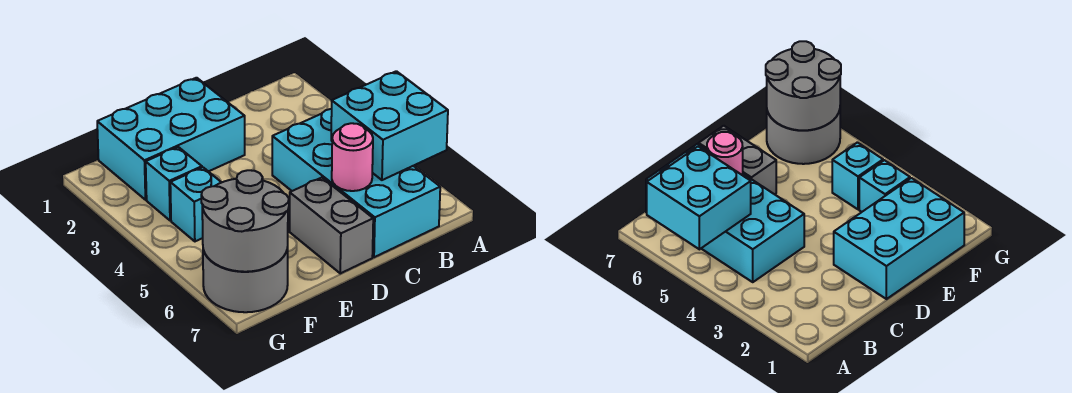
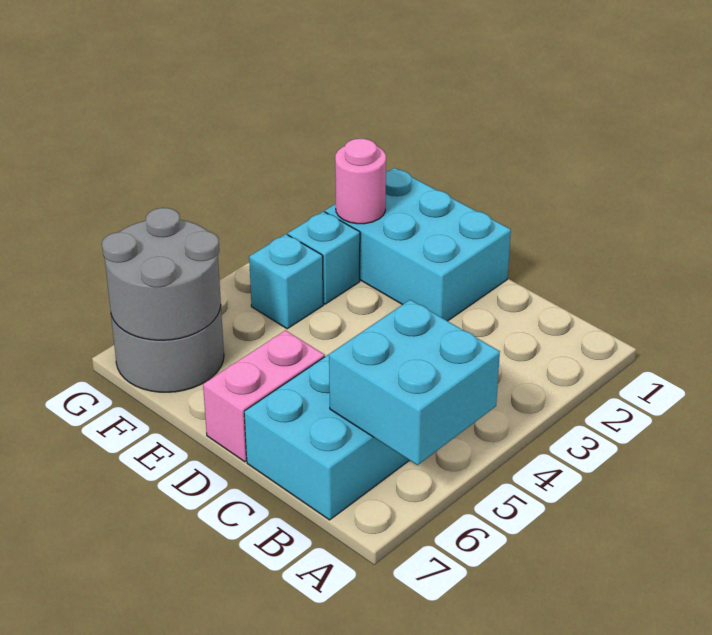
pink round brick C6 level 2 -> pink round brick F2 level 2
grey brick D6:D7 level 1 -> pink brick D6:D7 level 1

